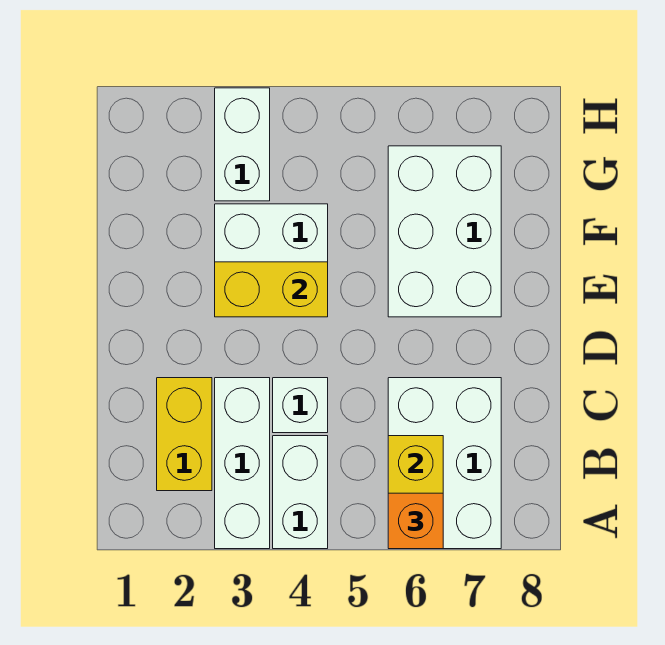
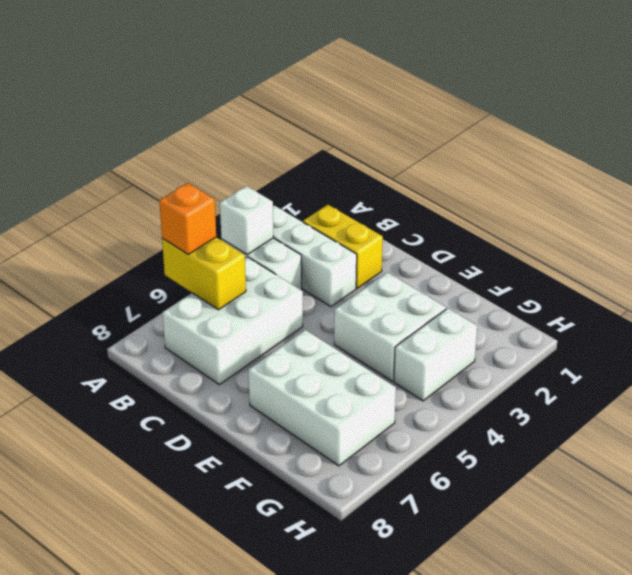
white brick A6:C7 level 1 -> white brick B5:C7 level 1
white brick C4 level 1 -> white brick A4 level 2
yellow brick E3:E4 level 2 -> none
white brick G3:H3 level 1 -> white brick G3:G4 level 1

